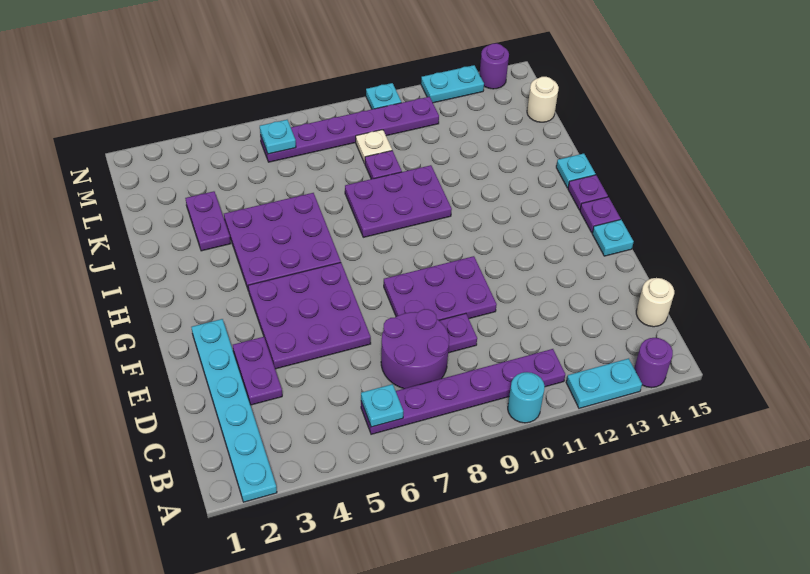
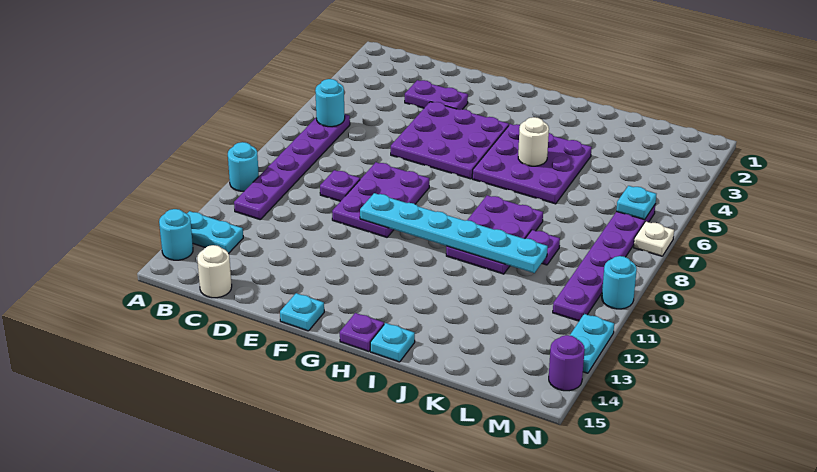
cyan plate A2:F2 level 1 -> cyan plate F10:K10 level 2
cyan plate A12:A13 level 1 -> cyan plate A13:B13 level 1
purple round brick A14 level 1 -> cyan round brick A14 level 1
cyan plate B6 level 2 -> cyan round brick B6 level 2
purple round brick C7:D8 level 1 -> none
purple plate G15 level 1 -> none
purple plate J3:K3 level 1 -> none
white plate L9 level 1 -> white plate N7 level 1
white round brick L15 level 1 -> white round brick I5 level 2
cyan plate N10 level 1 -> cyan round brick N10 level 1

